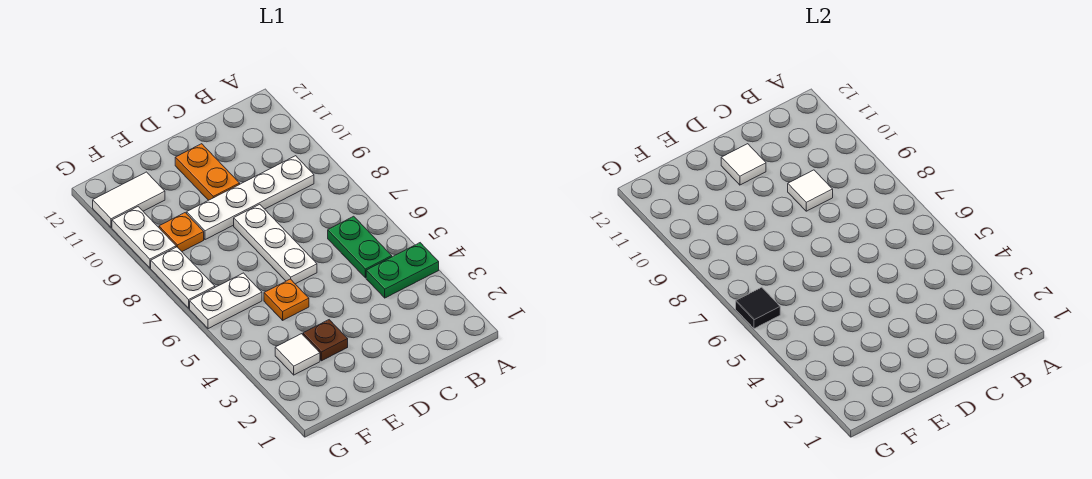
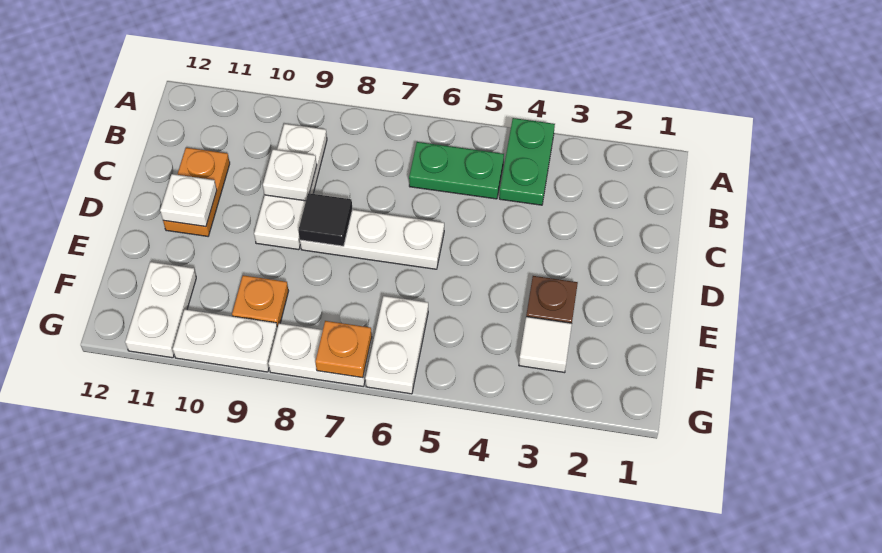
white plate B9:E9 level 1 -> white plate B9:D9 level 1
white tile C9 level 2 -> white plate C9 level 2
orange plate D10:D11 level 1 -> orange plate C11:D11 level 1
white tile D11 level 2 -> white plate D11 level 2
orange plate E5 level 1 -> orange plate G7 level 2
white tile F11:G11 level 1 -> white plate F11:G11 level 1
black tile G6 level 2 -> black tile D8 level 2

